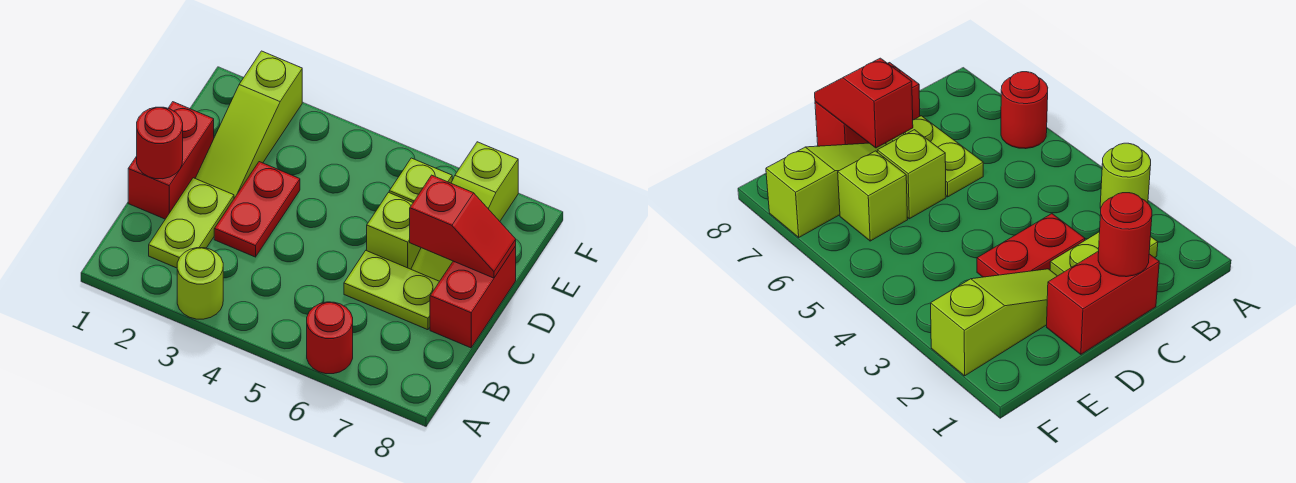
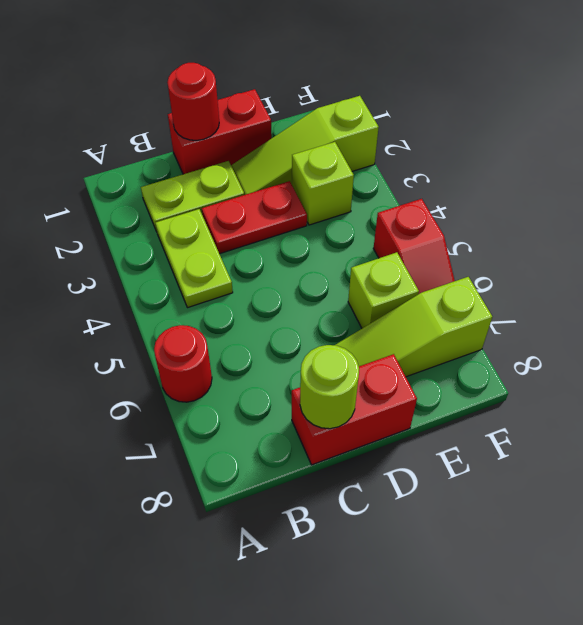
lime round brick A3 level 1 -> lime round brick C8 level 2
lime plate C6:C7 level 1 -> lime plate B3:B4 level 1
lime brick D6 level 1 -> lime brick E3 level 1
red slope D7:D8 level 2 top 7 -> red slope F5:F6 level 1 top 5

